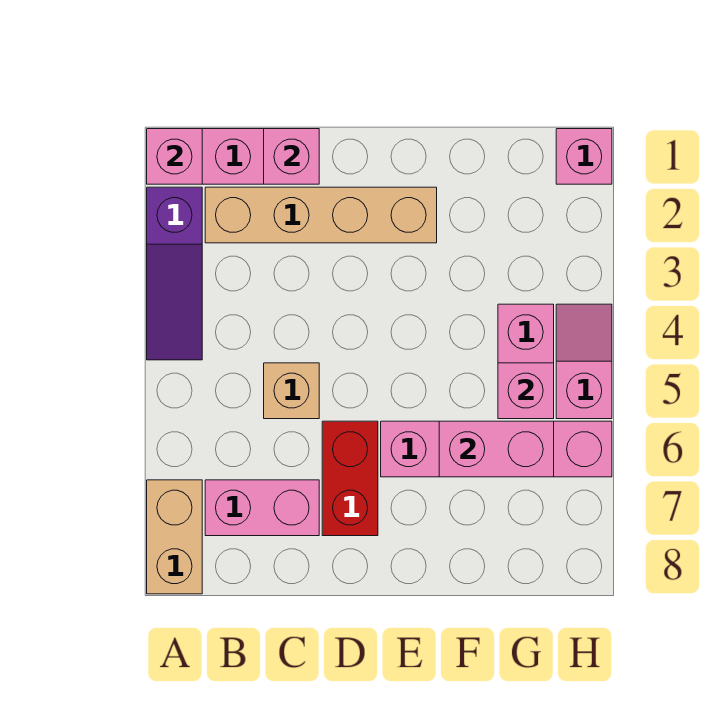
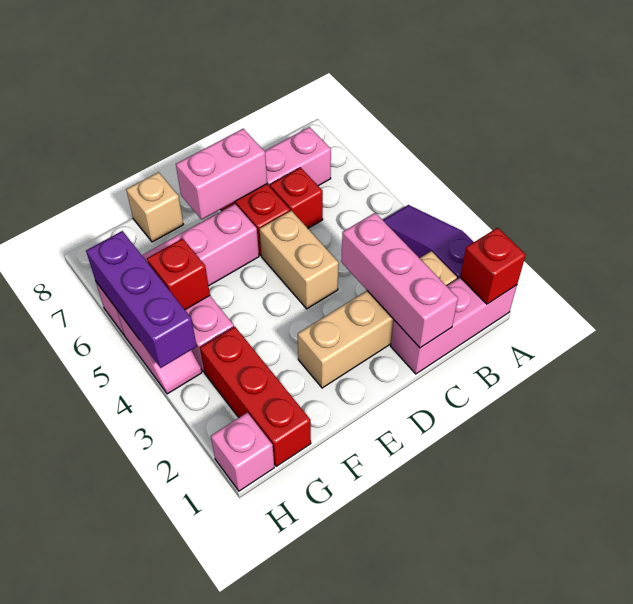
pink brick A1 level 2 -> red brick A1 level 2
tan brick A7:A8 level 1 -> tan brick D4:D5 level 1
pink brick C1 level 2 -> pink brick C1:C3 level 2
tan brick C5 level 1 -> tan brick F8 level 1
none -> red brick C6 level 1
pink brick F6:G6 level 2 -> pink brick D7:E7 level 2
none -> red brick G1:G3 level 1
pink brick G5 level 2 -> red brick G5 level 2
none -> purple brick H4:H6 level 2

